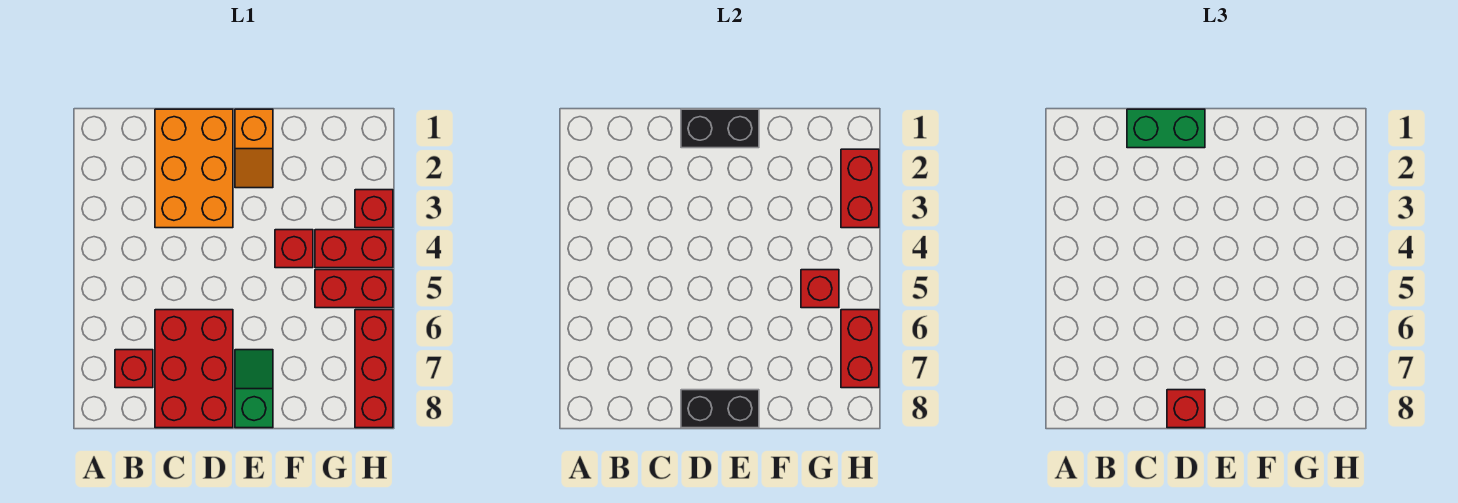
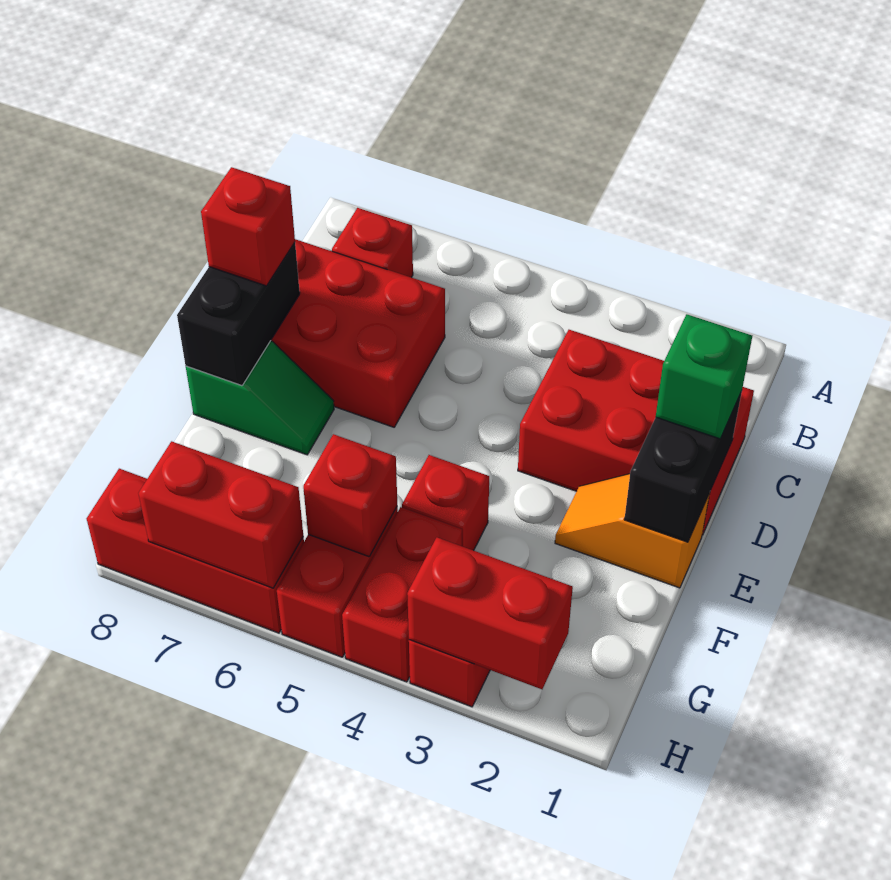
orange brick C1:D3 level 1 -> red brick C1:D3 level 1
green brick C1:D1 level 3 -> green brick D1 level 3

